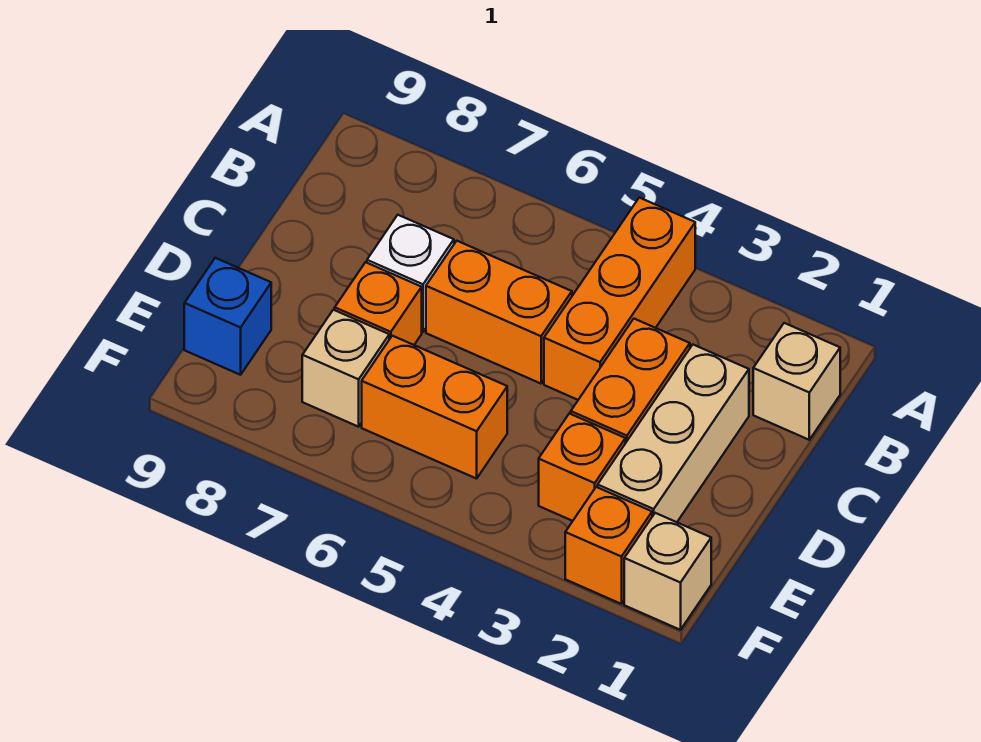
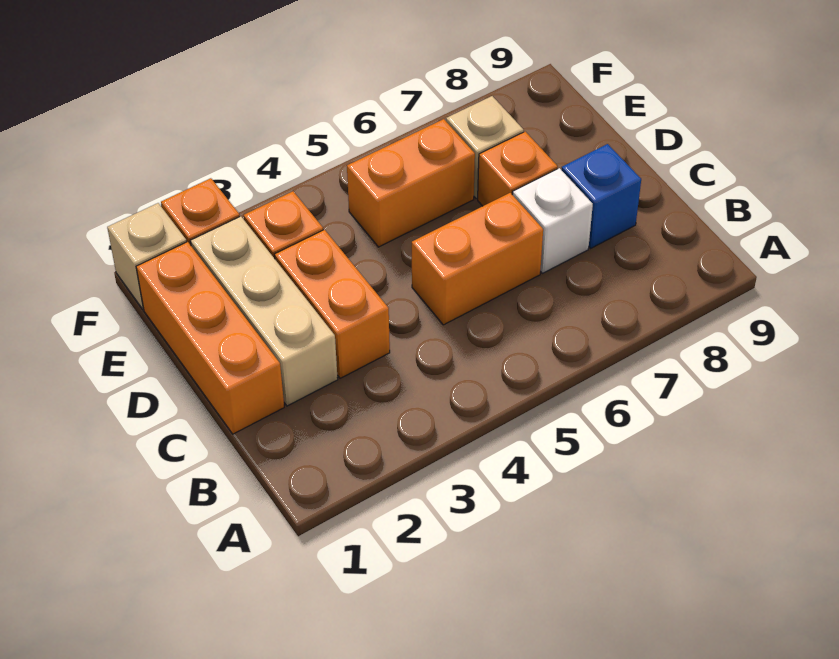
orange brick A4:C4 level 1 -> orange brick C1:E1 level 1
tan brick B1 level 1 -> none
blue brick E9 level 1 -> blue brick C8 level 1

